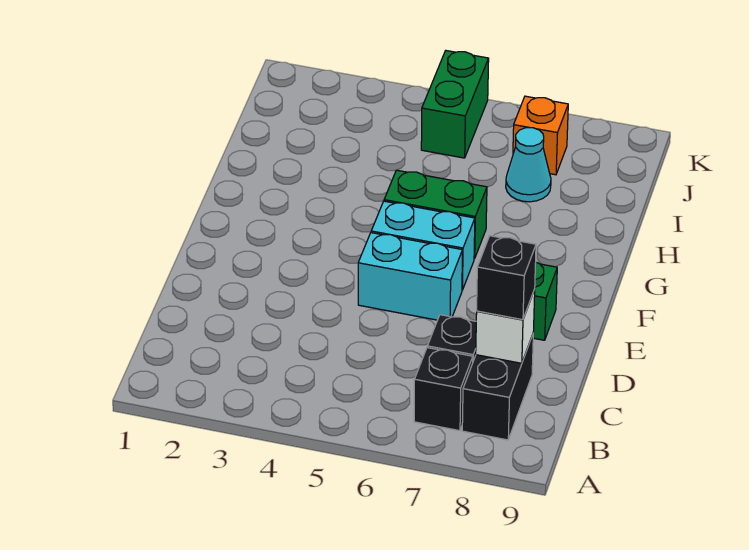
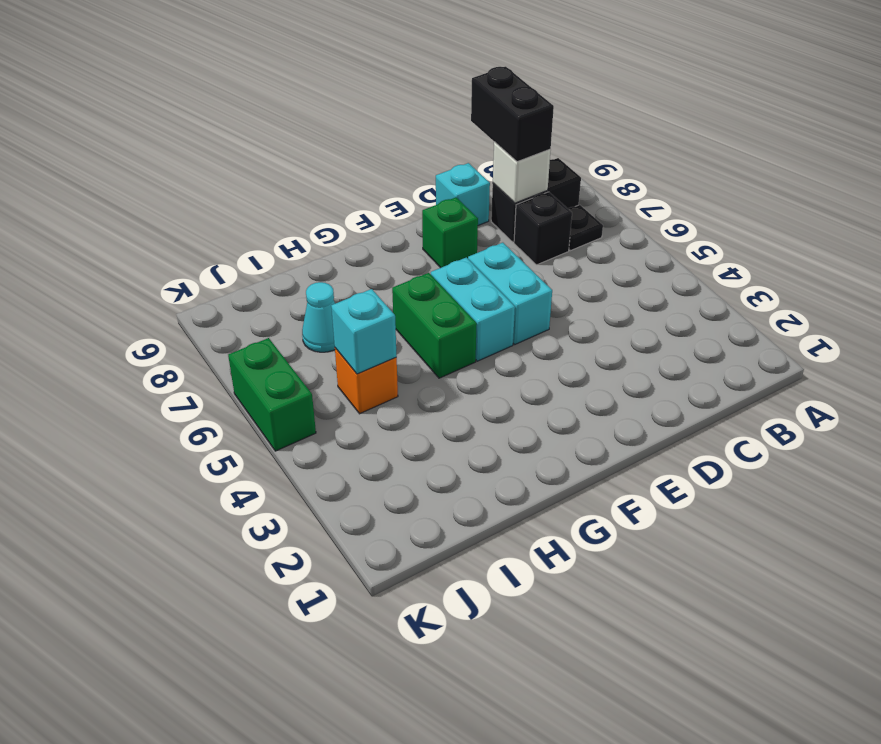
black brick B7 level 1 -> black plate B7 level 1
black brick C8 level 3 -> black brick C8:C9 level 3
none -> cyan brick D9 level 1
none -> cyan brick I5 level 2
green brick J5:K5 level 1 -> green brick K5:K6 level 1
orange brick J7 level 1 -> orange brick I5 level 1

